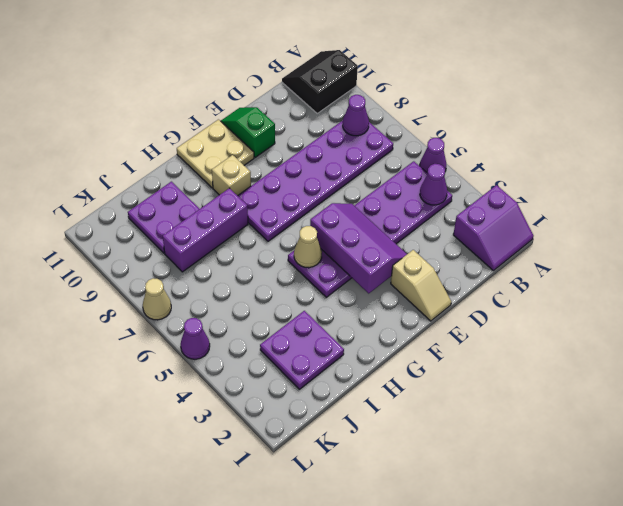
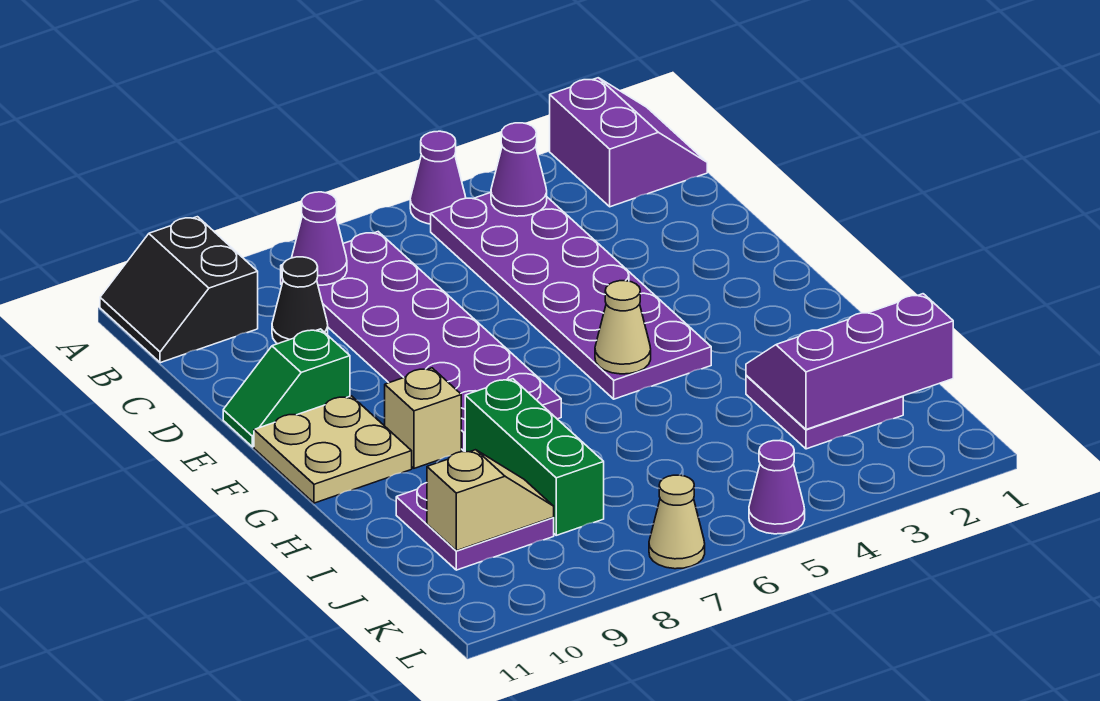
none -> black cone C9 level 1
tan slope E1:E2 level 1 top 2 -> tan slope J9:J10 level 2 top 10
purple slope E3:F5 level 2 top F -> purple slope I1:J3 level 2 top J
purple brick H8:J8 level 1 -> green brick H8:J8 level 1

